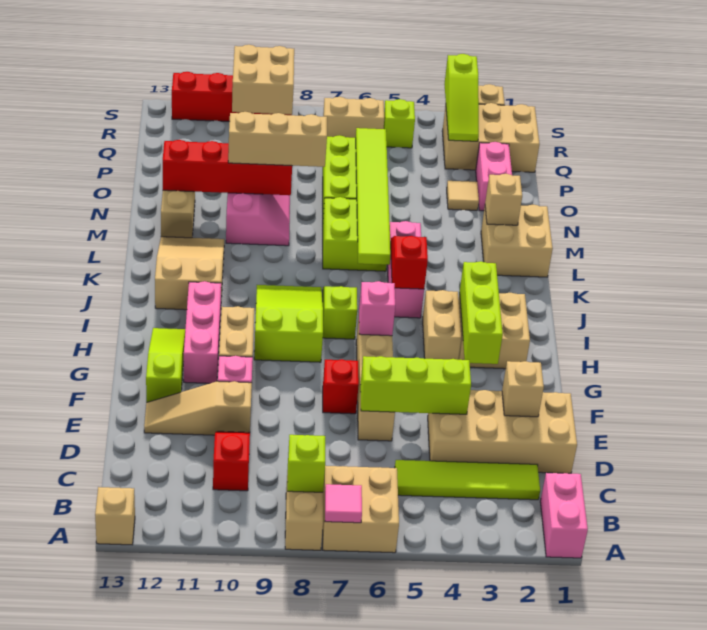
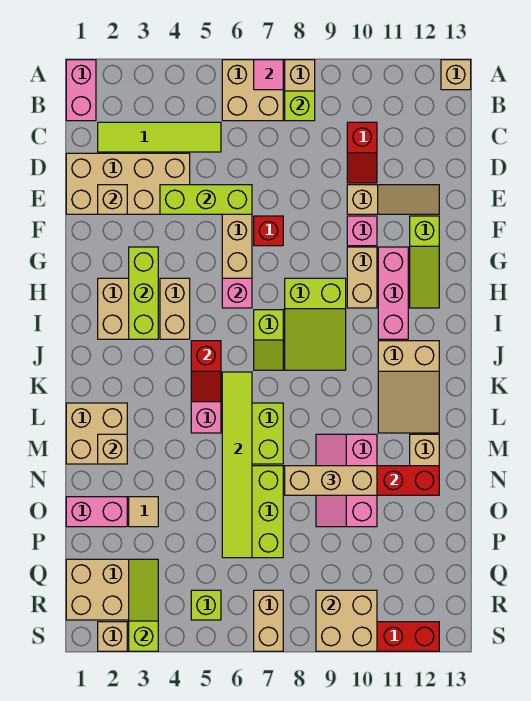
pink brick O2:P2 level 1 -> pink brick O1:O2 level 1
tan brick R6:R7 level 1 -> tan brick R7:S7 level 1

